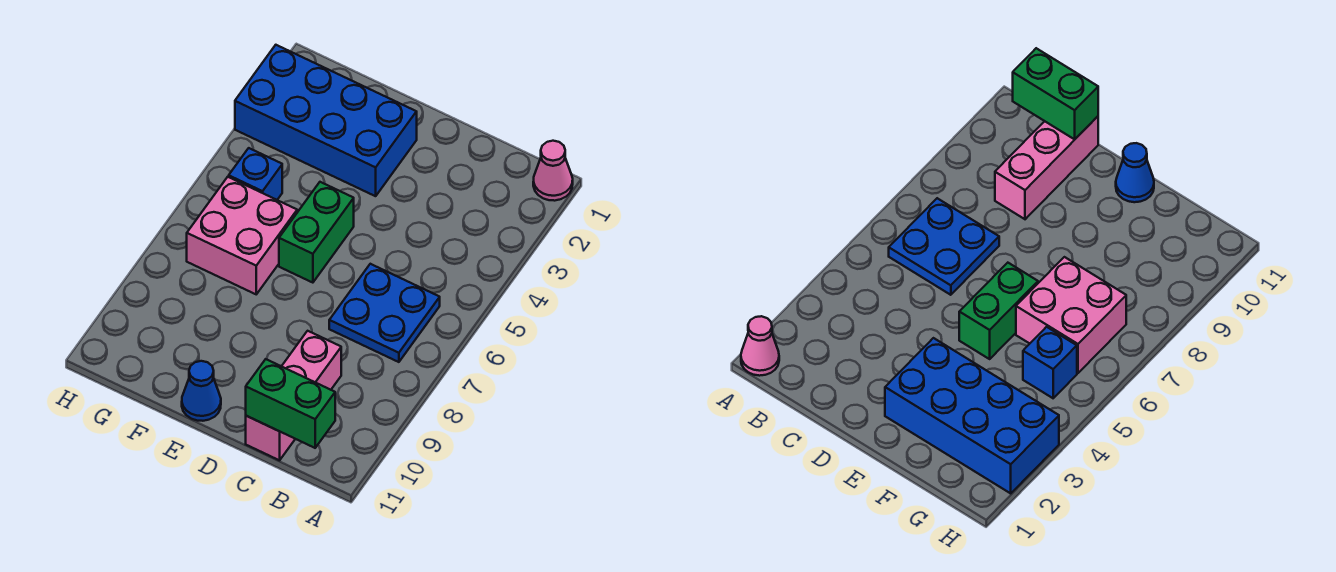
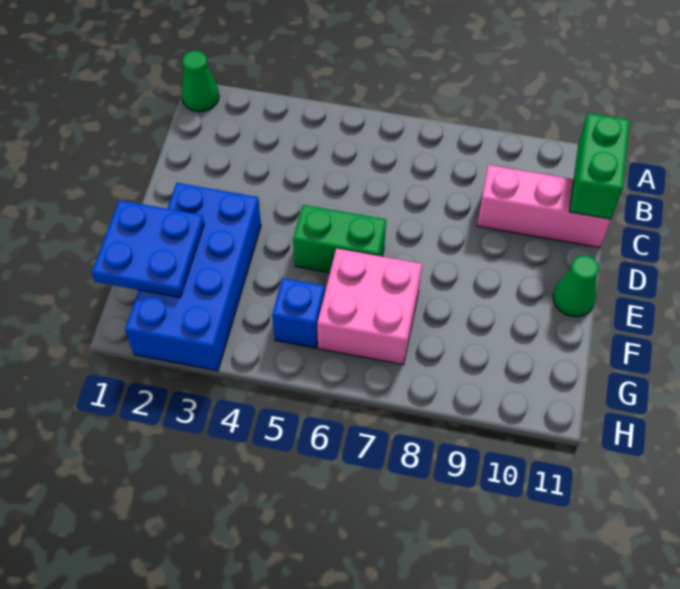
pink cone A1 level 1 -> green cone A1 level 1
blue plate B6:C7 level 1 -> blue plate F1:G2 level 2
blue cone E11 level 1 -> green cone E11 level 1

